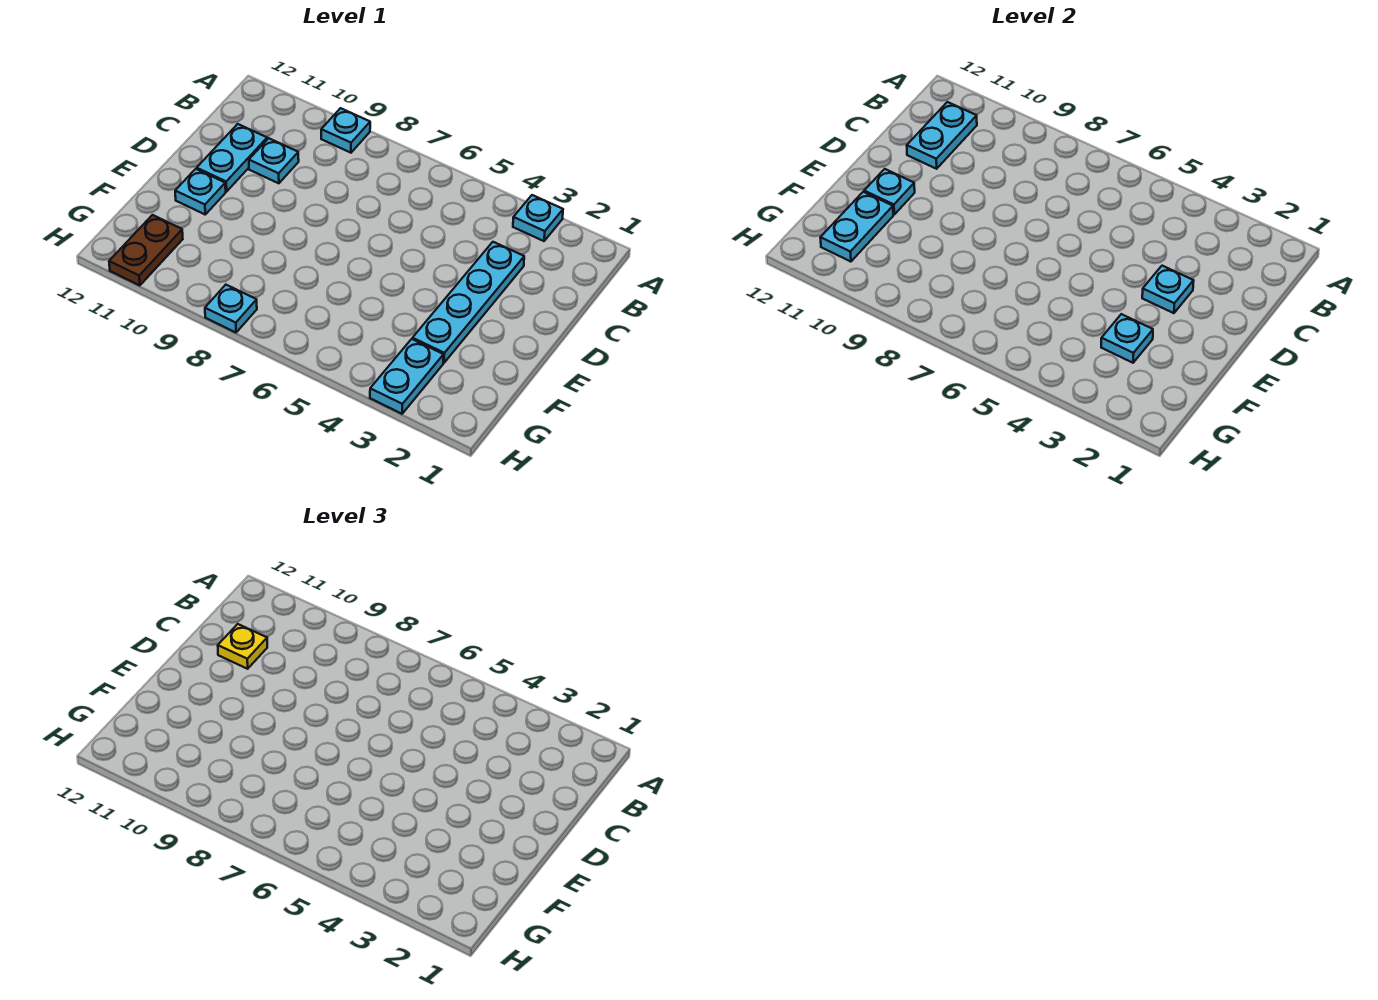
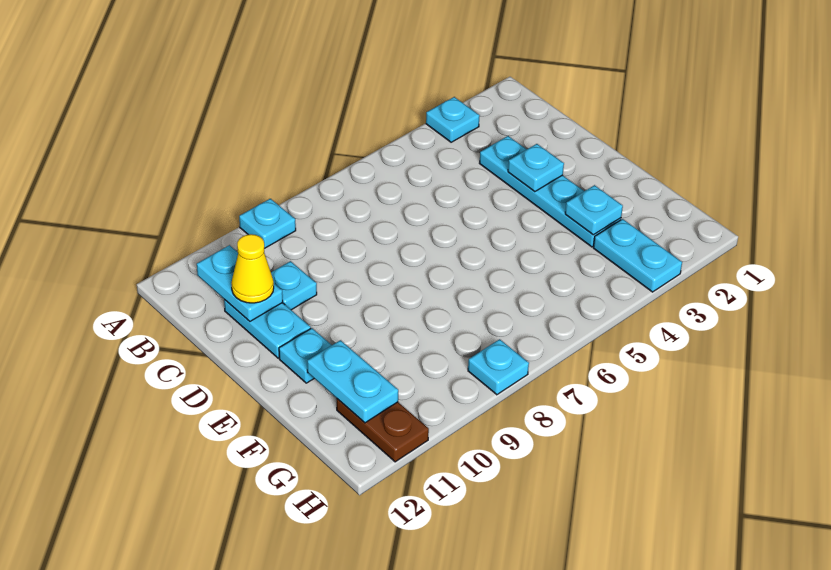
yellow plate C11 level 3 -> yellow cone C11 level 3
cyan plate E11 level 2 -> none

